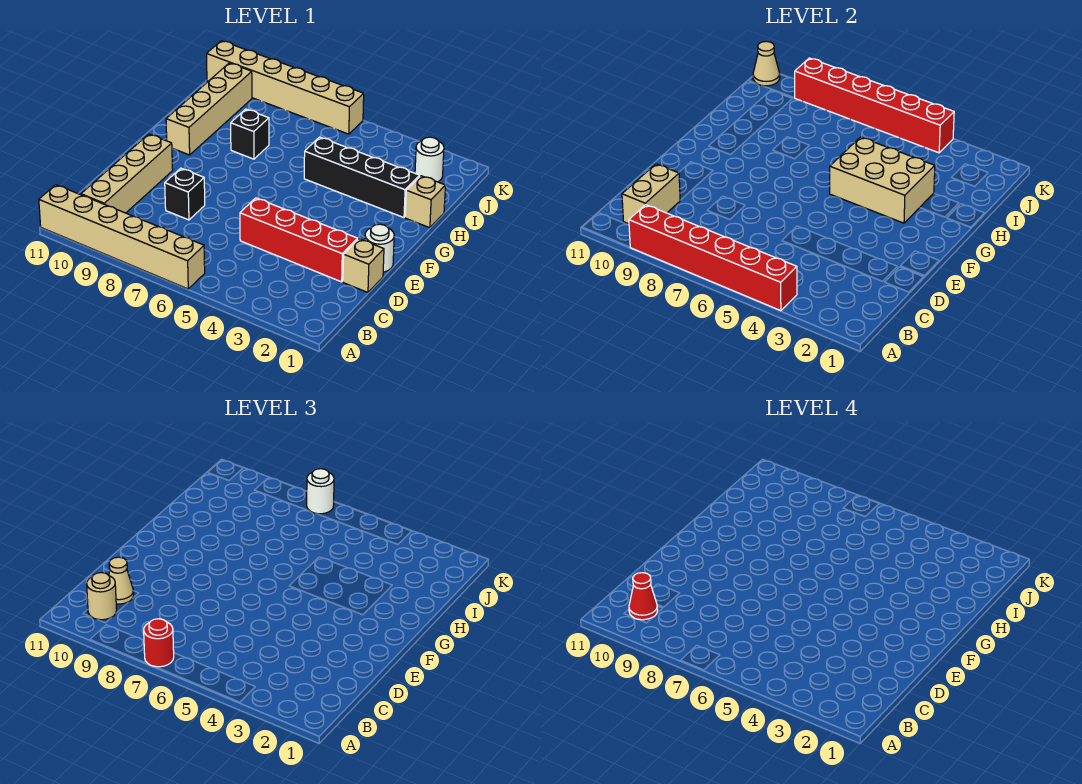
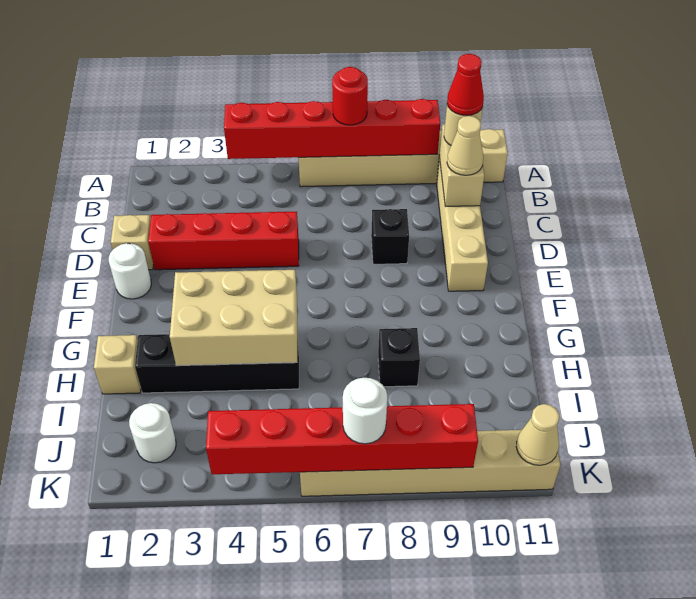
tan brick G10:J10 level 1 -> none

